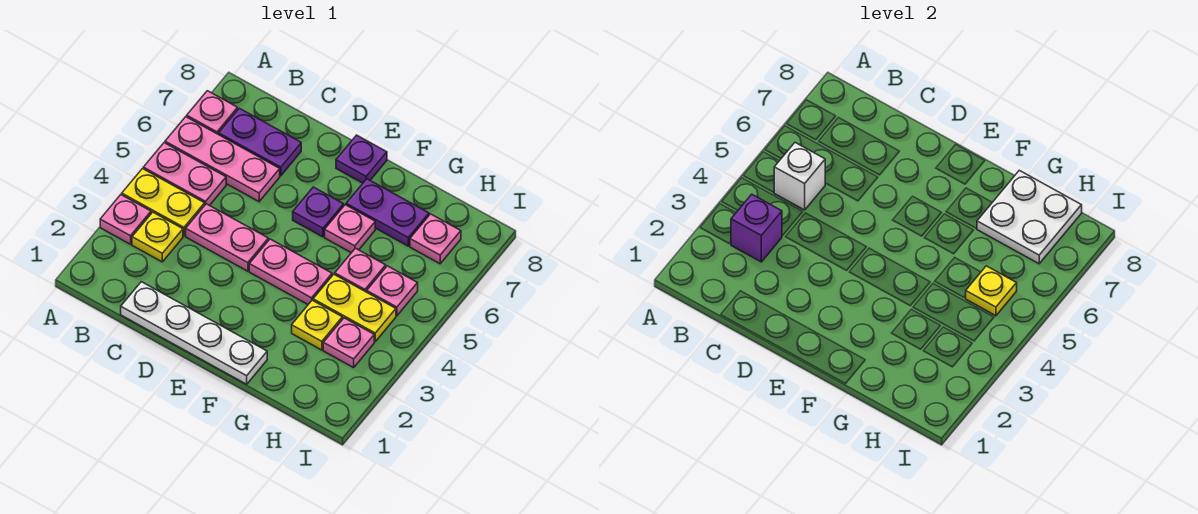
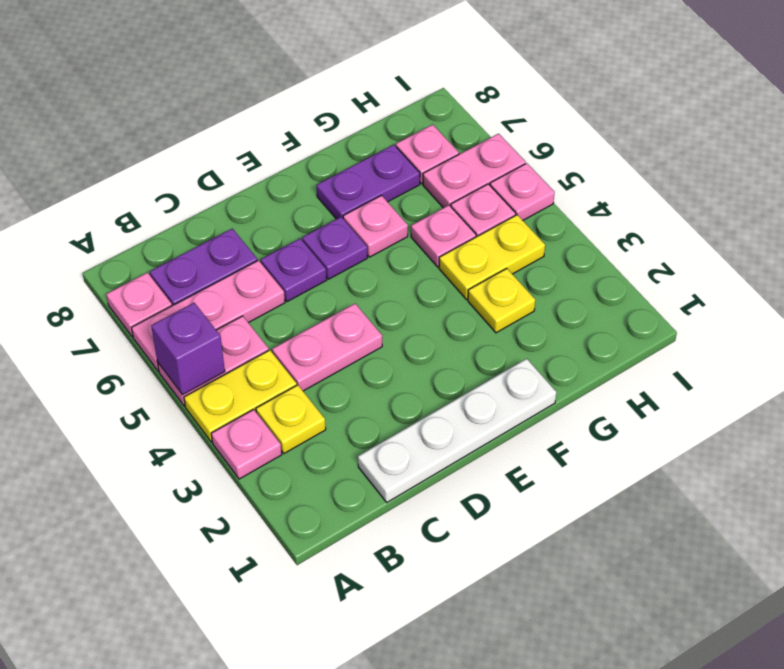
purple brick B3 level 2 -> purple brick A5 level 2
white brick B5 level 2 -> none
pink plate E4:F4 level 1 -> pink plate H6:I6 level 1
purple plate E8 level 1 -> purple plate D6 level 1
white plate G7:H8 level 2 -> none
pink plate H3 level 1 -> pink plate I5 level 1
yellow plate H5 level 2 -> none

